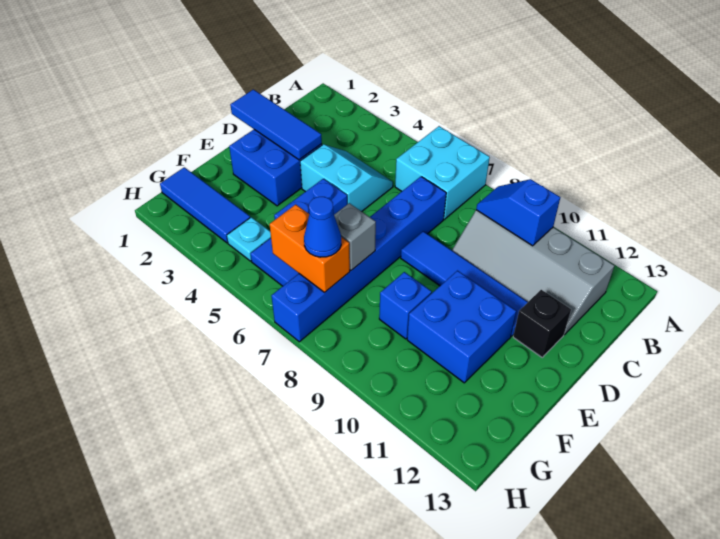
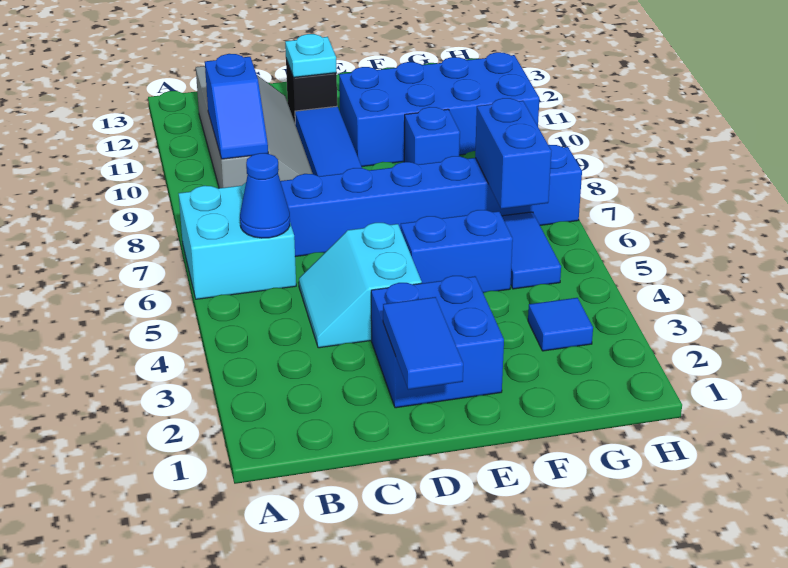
blue tile D1:D3 level 2 -> blue tile D1:D2 level 2
blue brick E10:F11 level 1 -> blue brick E10:H11 level 1
grey brick F7 level 2 -> none
blue tile G1:G3 level 1 -> blue tile G3 level 1
cyan plate G4 level 1 -> cyan plate D12 level 2
orange brick G6:G7 level 2 -> blue brick G6:G7 level 2
blue cone G7 level 3 -> blue cone B6 level 2

